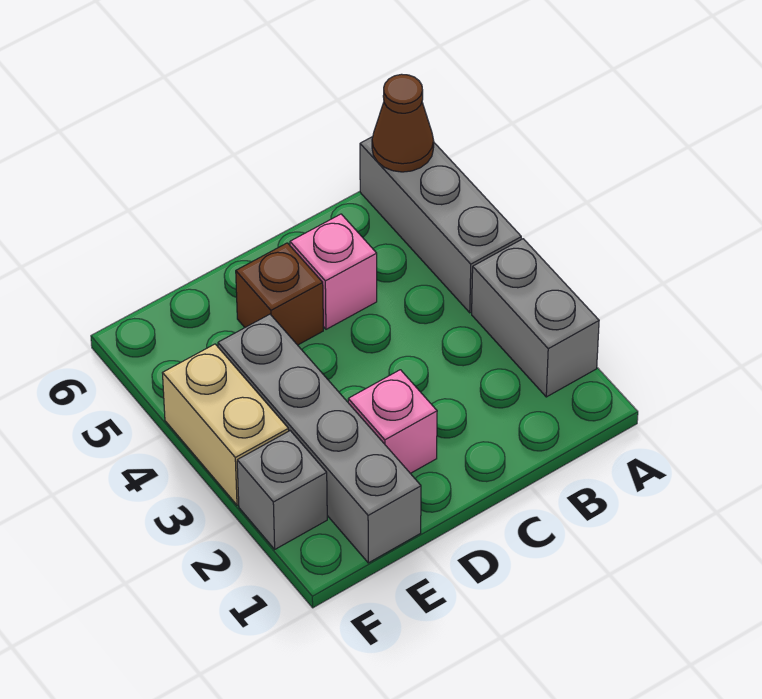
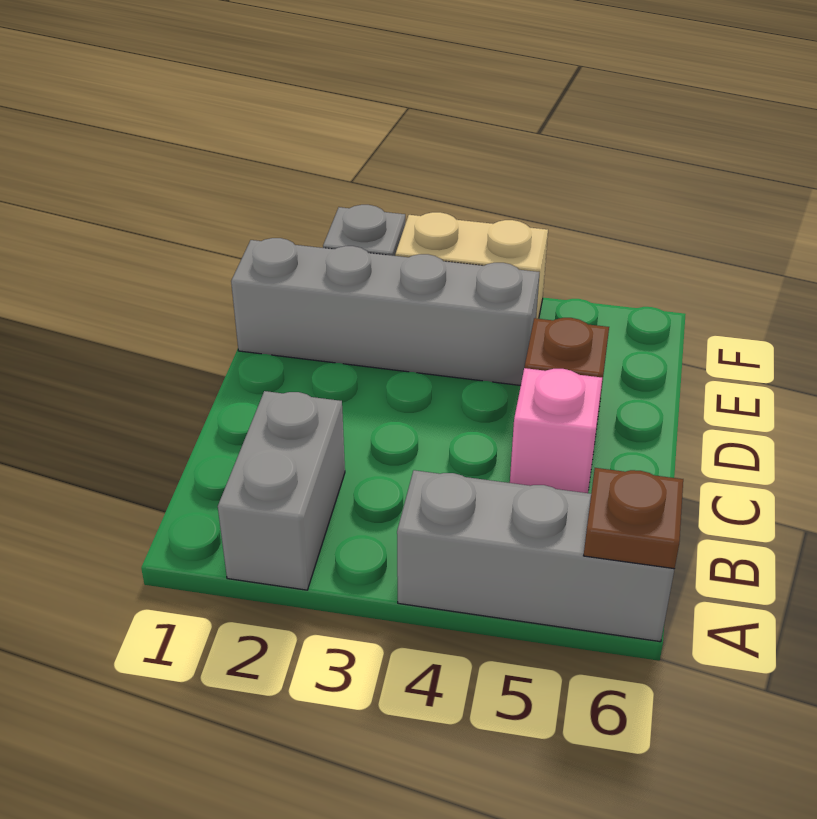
grey brick A2:A3 level 1 -> grey brick A2:B2 level 1
brown cone A6 level 2 -> brown plate A6 level 2
pink brick D2 level 1 -> none

